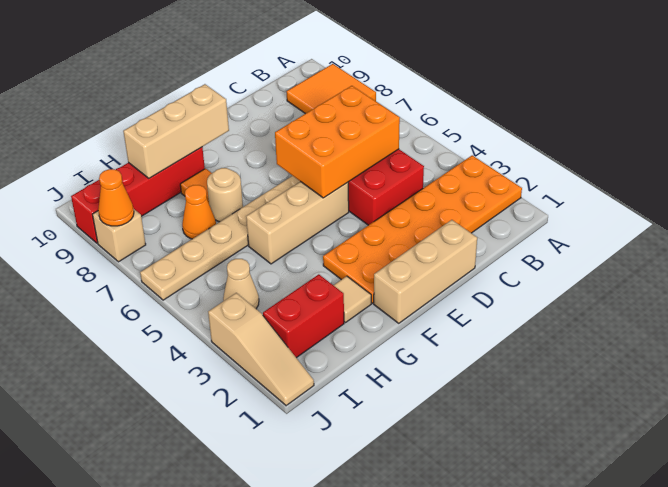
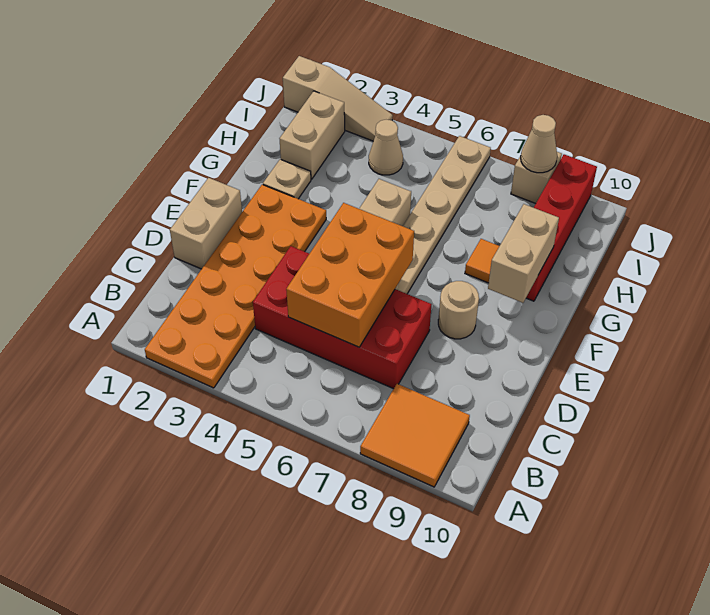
tan brick D1:F1 level 1 -> tan brick D1:E1 level 1
tan brick F9:H9 level 2 -> tan brick F9:G9 level 2
tan tile G2 level 1 -> tan plate G2 level 1
tan round brick G7 level 1 -> tan round brick E8 level 1
red brick H2:I2 level 1 -> tan brick H2:I2 level 1
orange cone H7 level 1 -> none
tan slope J1:J3 level 1 top 3 -> tan slope J1:J3 level 1 top 1
orange cone J8 level 2 -> tan cone J8 level 2

